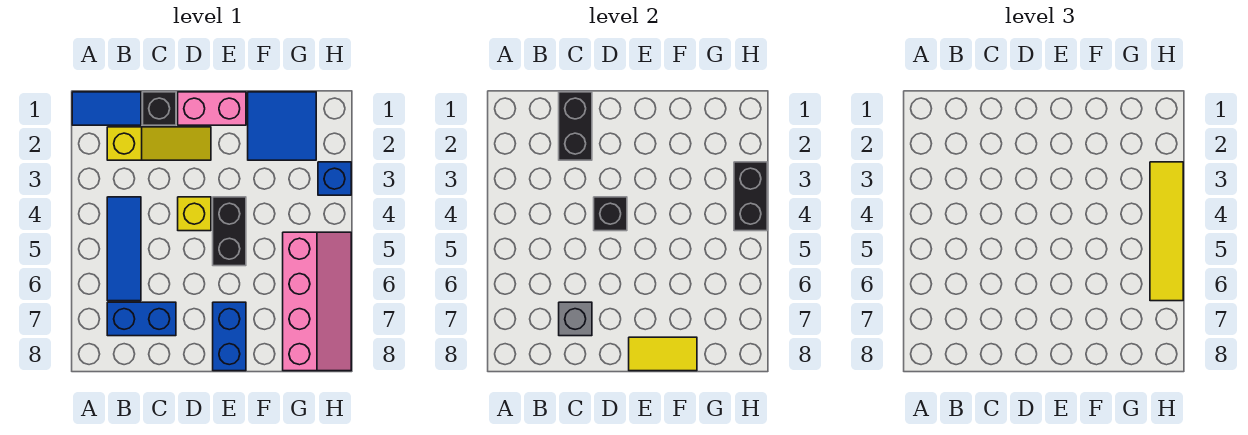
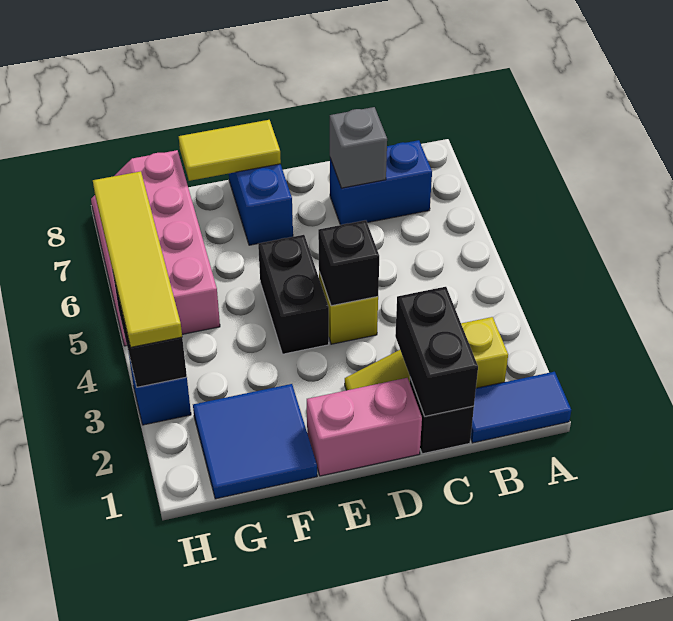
blue tile B4:B6 level 1 -> none

